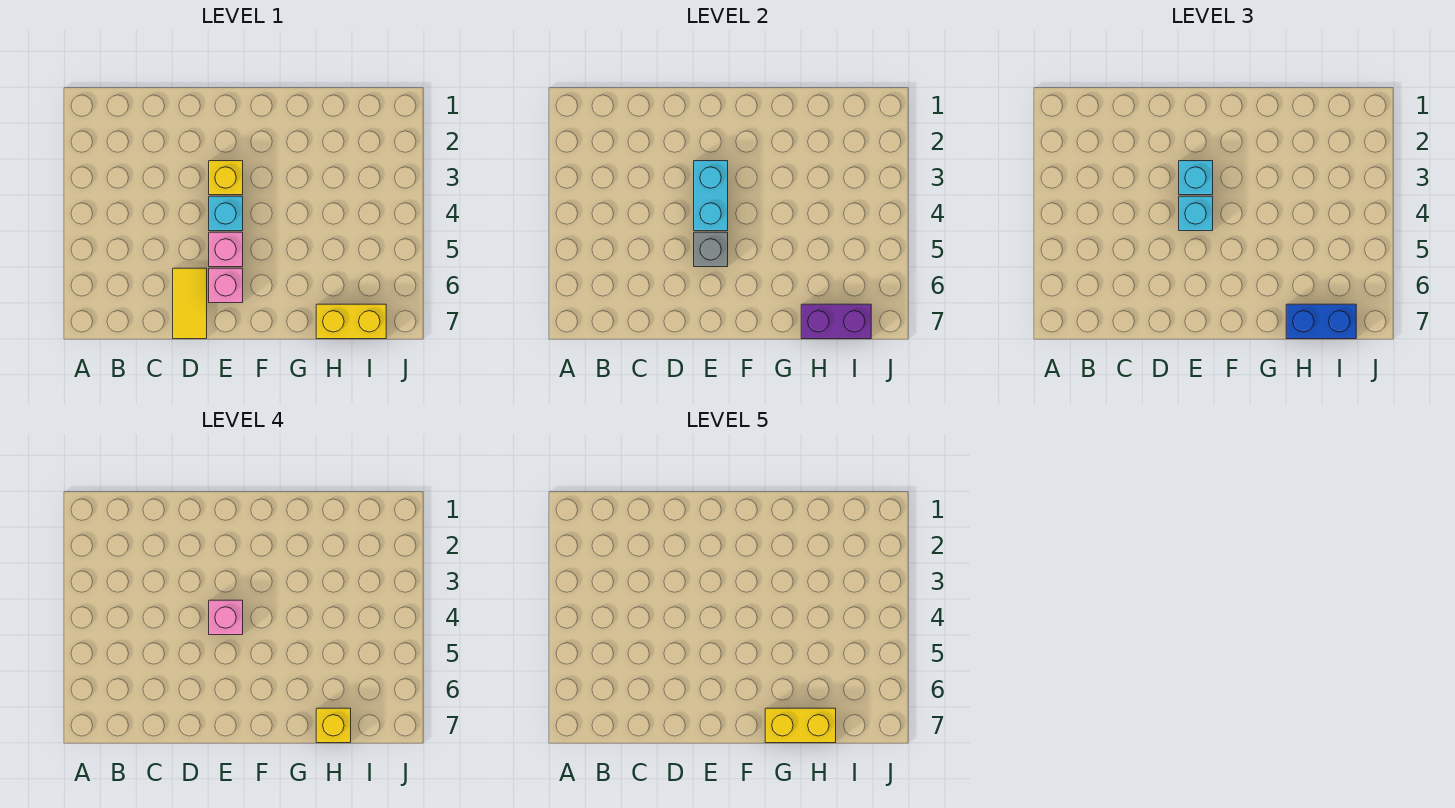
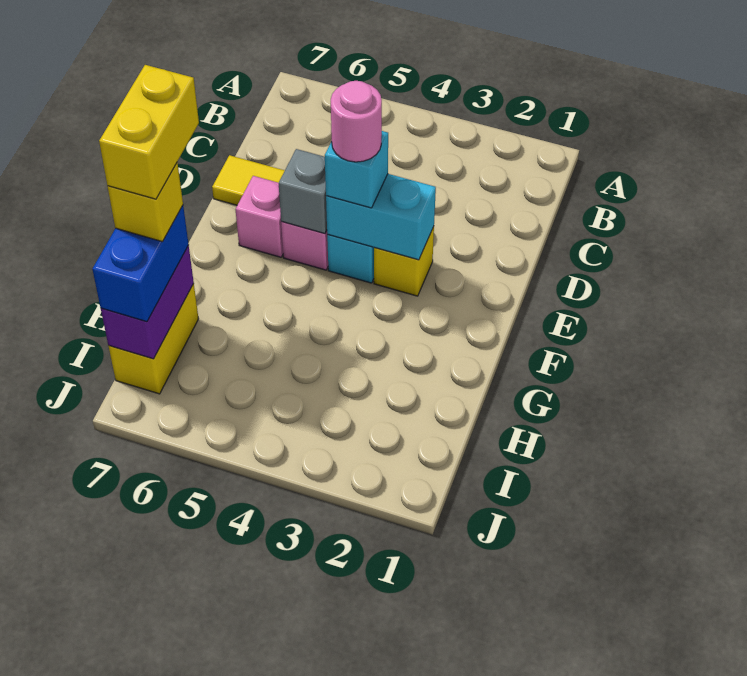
cyan brick E3 level 3 -> none
pink brick E4 level 4 -> pink round brick E4 level 4

